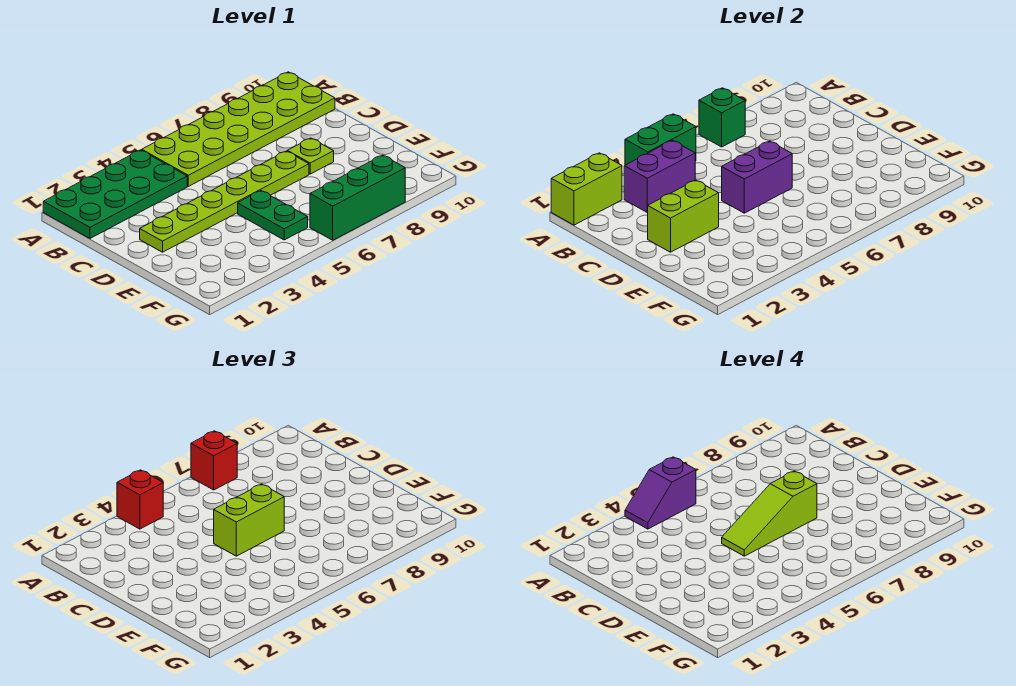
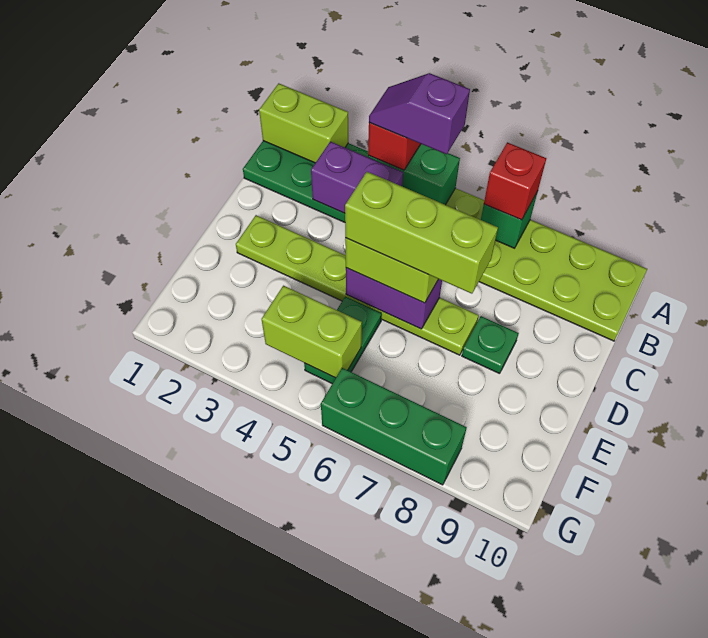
lime brick D2:D3 level 2 -> lime brick F4:F5 level 2
lime slope D5:D7 level 4 top 7 -> lime brick D5:D7 level 4
lime plate D8 level 1 -> green plate D8 level 1

